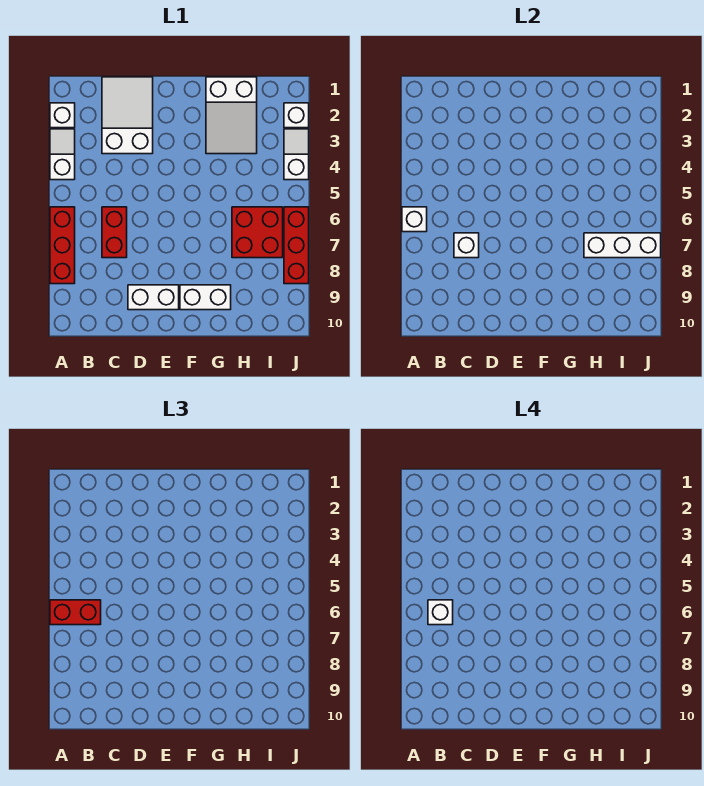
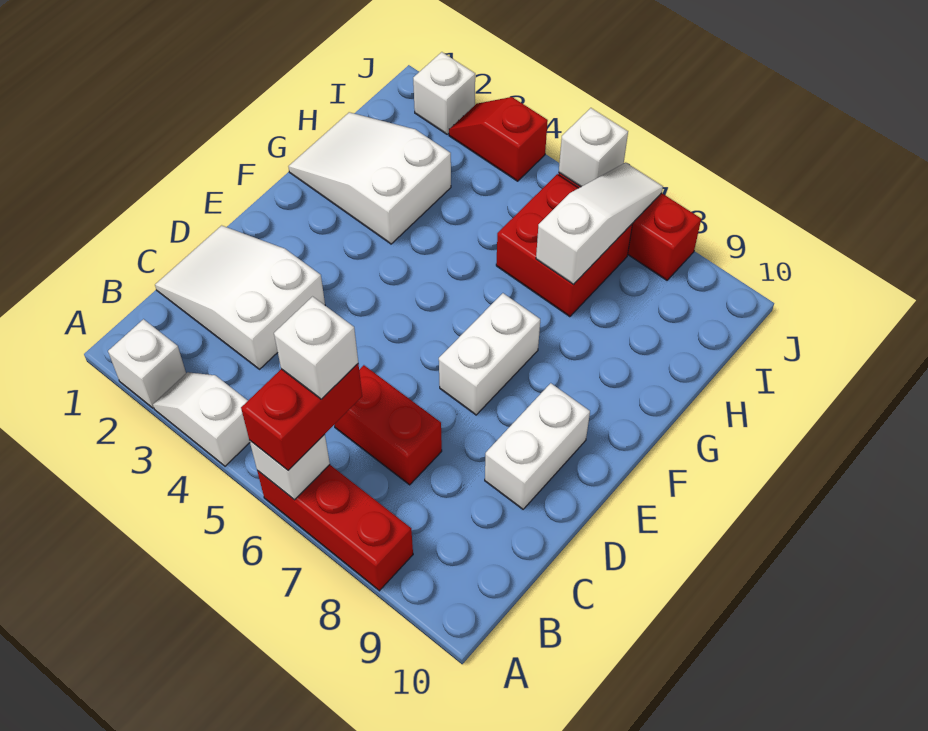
white brick C7 level 2 -> white brick J6 level 2
white brick F9:G9 level 1 -> white brick E7:F7 level 1
white slope G1:H3 level 1 top 1 -> white slope G1:H3 level 1 top 3
white brick H7:J7 level 2 -> white slope H7:J7 level 2 top H
white slope J3:J4 level 1 top 4 -> red slope J3:J4 level 1 top 4

